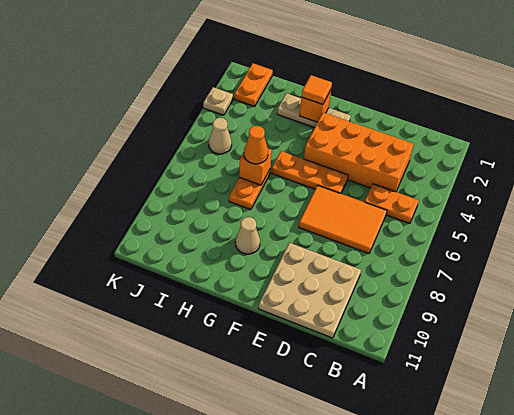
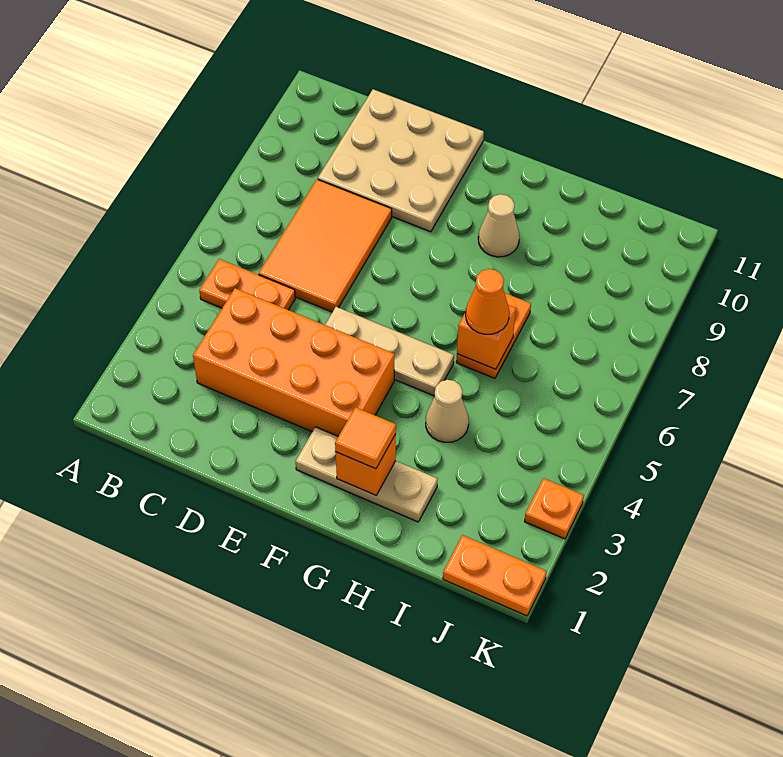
orange tile C6:E7 level 1 -> orange tile C6:D8 level 1
orange plate E5:G5 level 1 -> tan plate E5:G5 level 1
orange plate J1:J2 level 1 -> orange plate J1:K1 level 1
tan cone J5 level 1 -> tan cone H4 level 1
tan plate K3 level 1 -> orange plate K3 level 1

